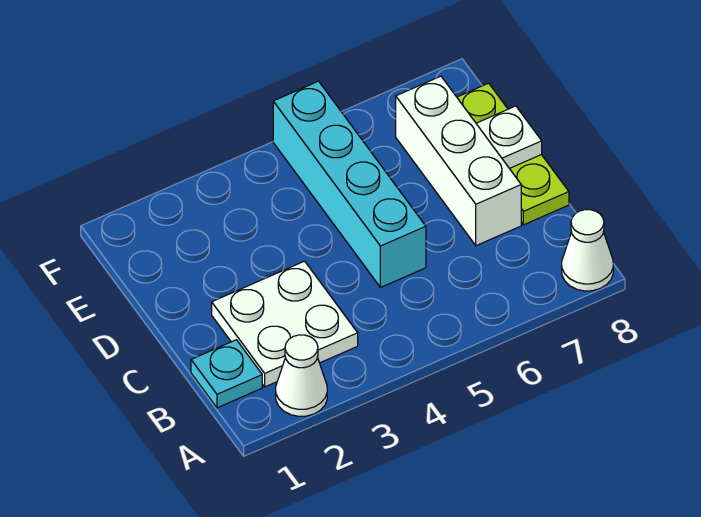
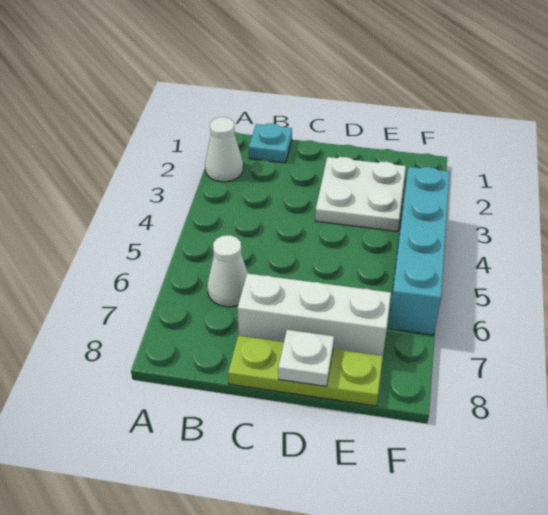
white cone A8 level 1 -> white cone B6 level 1
white plate B2:C3 level 1 -> white plate D2:E3 level 1
cyan brick C5:F5 level 1 -> cyan brick F3:F6 level 1

